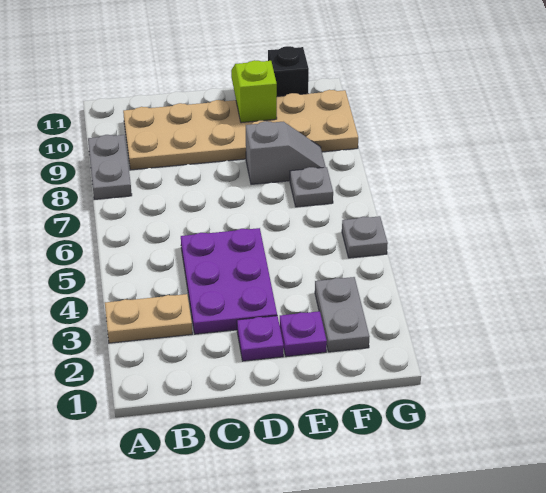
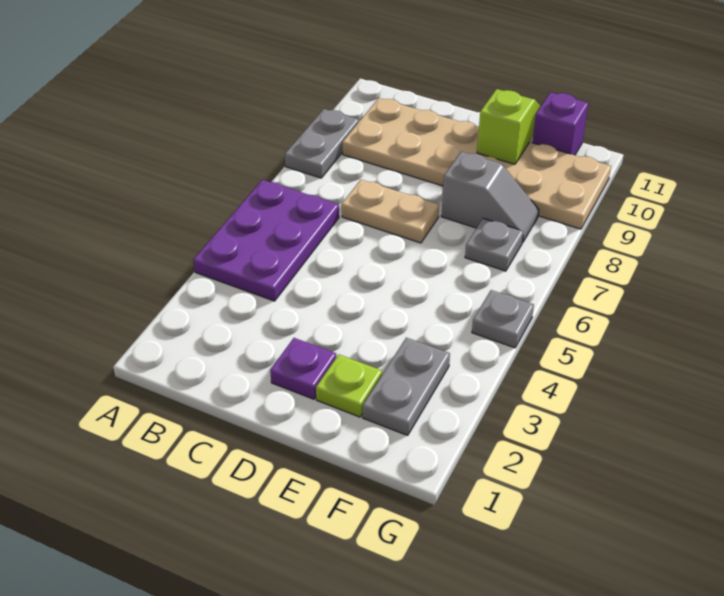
tan plate A3:B3 level 1 -> tan plate C7:D7 level 1
purple plate C3:D5 level 1 -> purple plate A4:B6 level 1
purple plate E2 level 1 -> lime plate E2 level 1
black brick F11 level 1 -> purple brick F11 level 1

